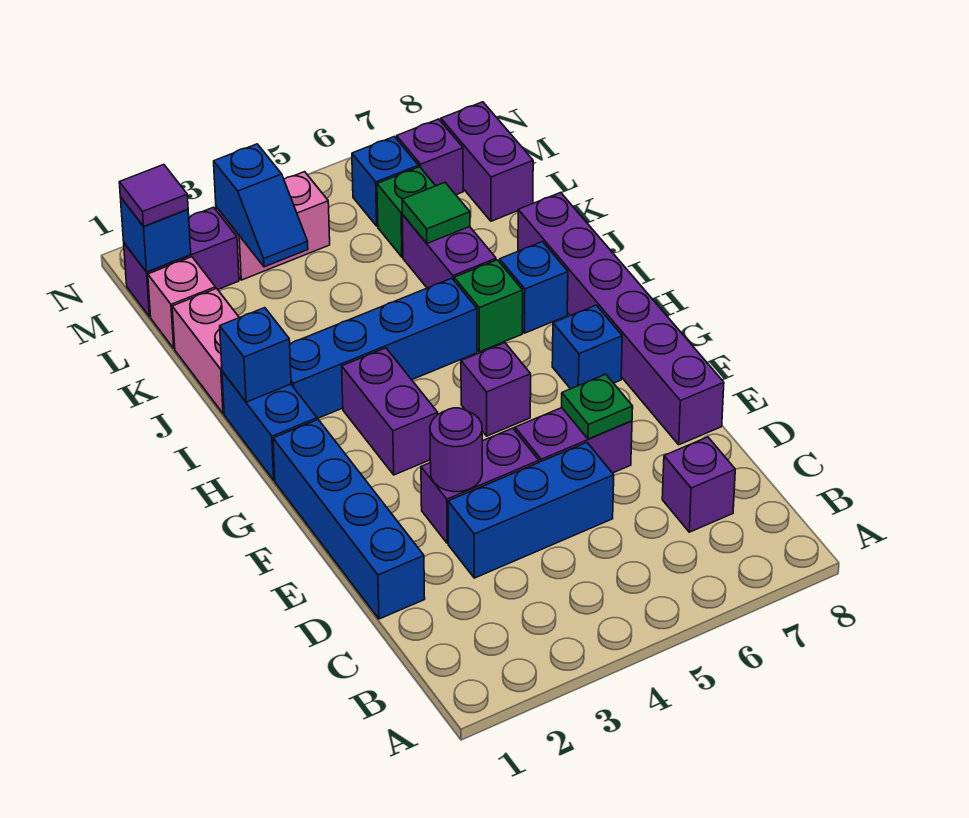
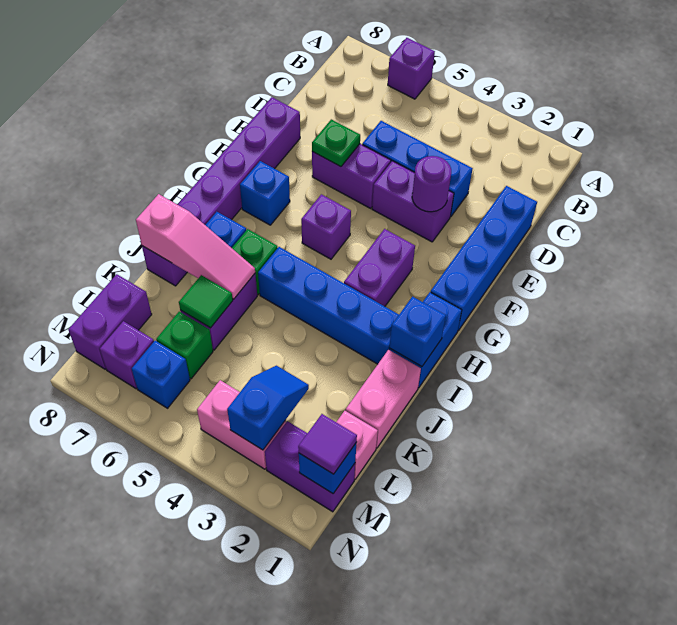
purple brick C7 level 1 -> purple brick A6 level 1
none -> pink slope J6:J8 level 2 top 8

